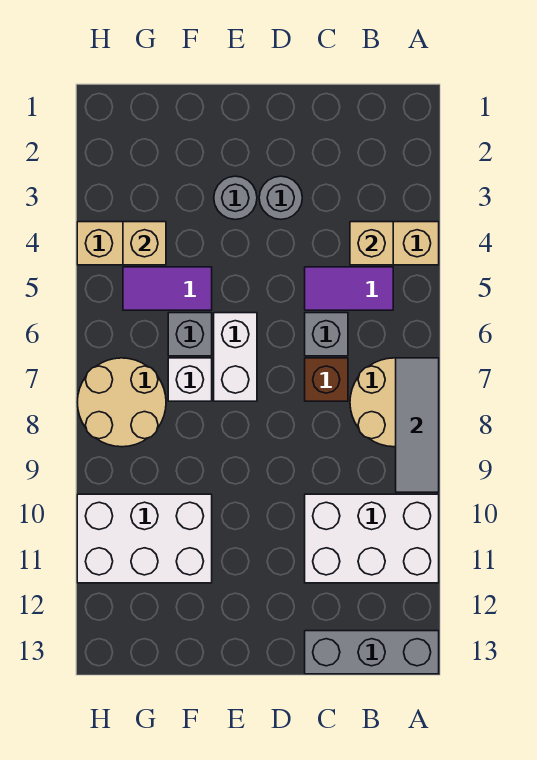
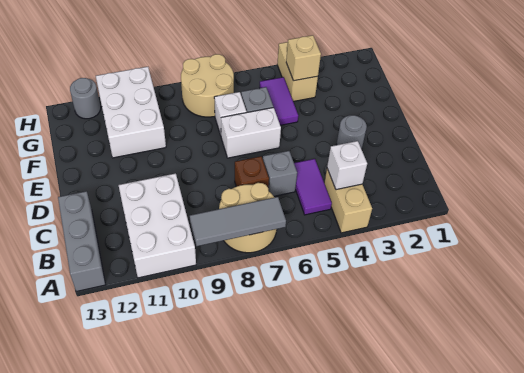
tan brick B4 level 2 -> white brick B4 level 2
grey round brick E3 level 1 -> grey round brick H12 level 1

